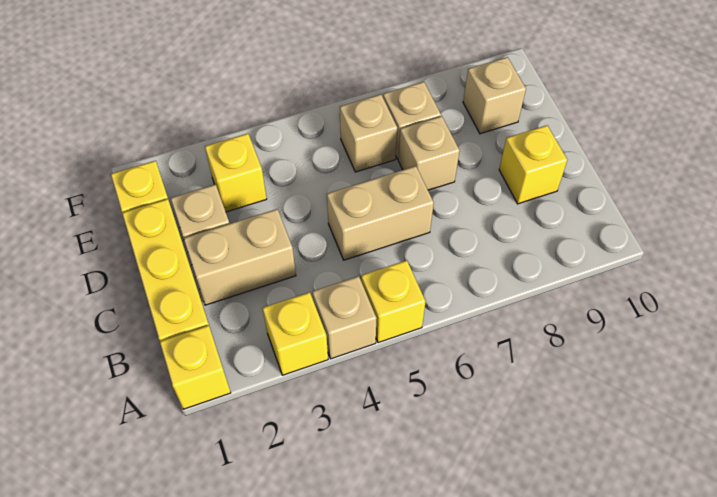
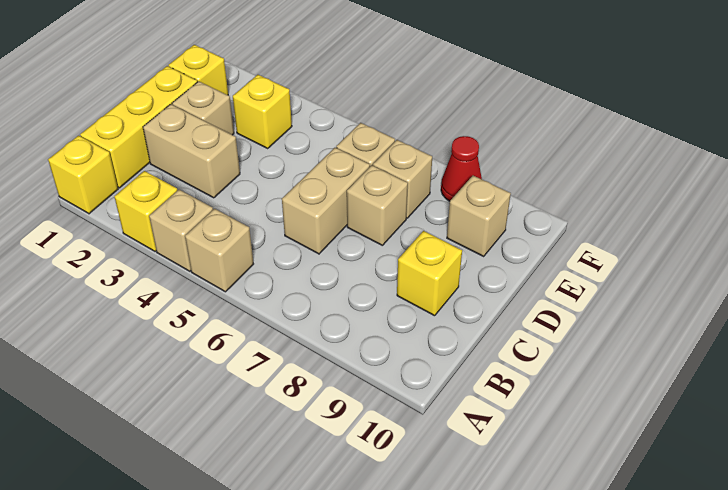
yellow brick A5 level 1 -> tan brick A5 level 1
tan brick C5:C6 level 1 -> tan brick C6:D6 level 1
none -> red cone F8 level 1

